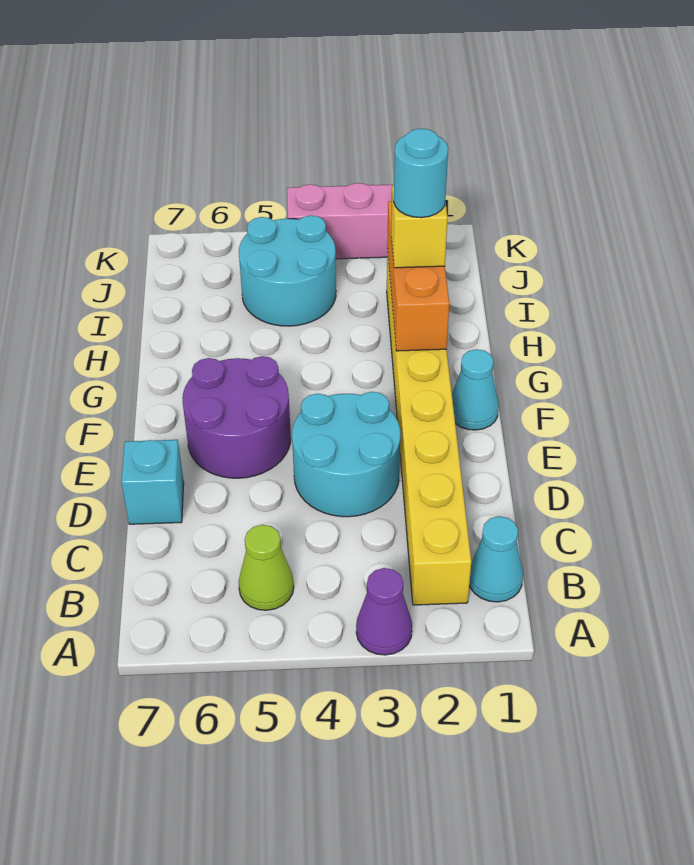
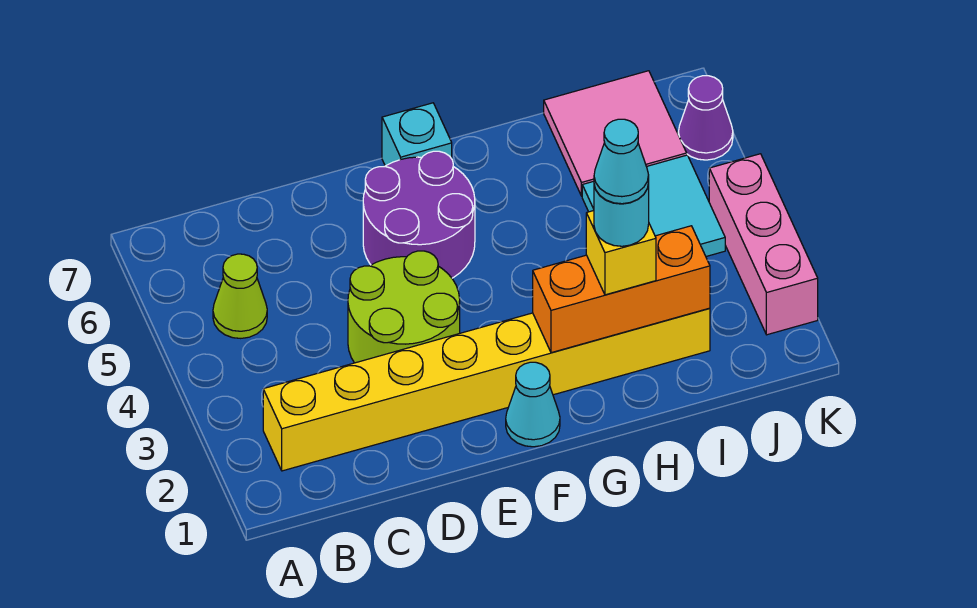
purple cone A3 level 1 -> purple cone K6 level 1
cyan cone B1 level 1 -> cyan cone H2 level 5
cyan round brick D3:E4 level 1 -> lime round brick D3:E4 level 1
cyan brick D7 level 1 -> cyan brick F7 level 1
cyan round brick I4:J5 level 1 -> cyan tile I4:J5 level 1
none -> pink tile I6:J7 level 1

